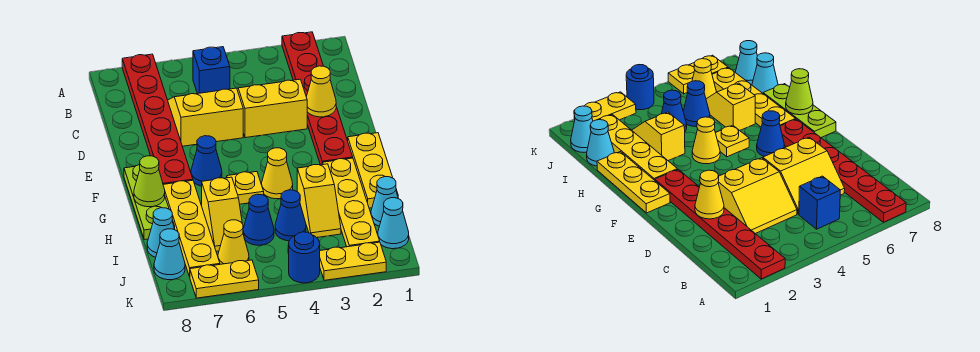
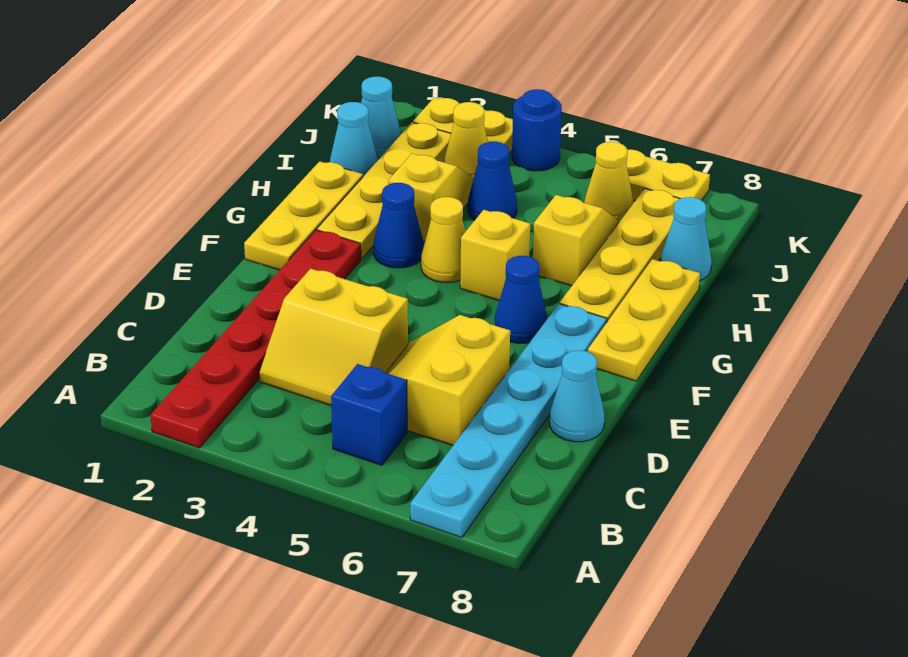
red plate A7:F7 level 1 -> cyan plate A7:F7 level 1
yellow slope C5:D6 level 1 top D -> yellow slope C5:D6 level 1 top 6
yellow cone D2 level 2 -> yellow cone J3 level 1
lime plate F8:H8 level 1 -> yellow plate F8:H8 level 1
yellow plate G5 level 1 -> yellow brick G5 level 1
lime cone G8 level 2 -> none
blue cone I5 level 1 -> blue cone G3 level 1
cyan cone J8 level 1 -> cyan cone D8 level 1

